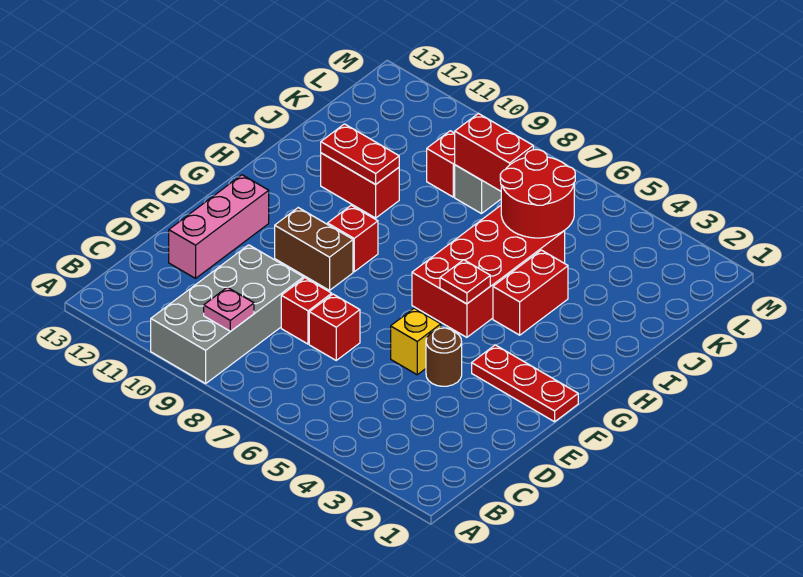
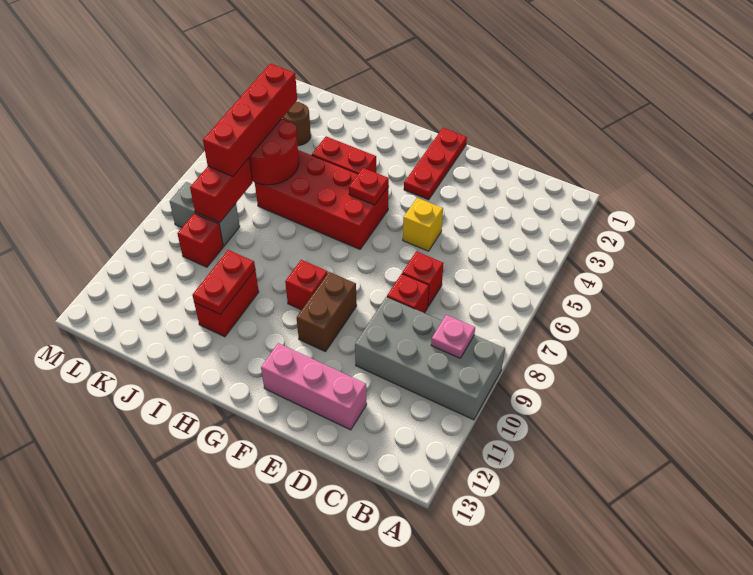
brown round brick E4 level 1 -> brown round brick K3 level 1
none -> red brick K4:K7 level 3

